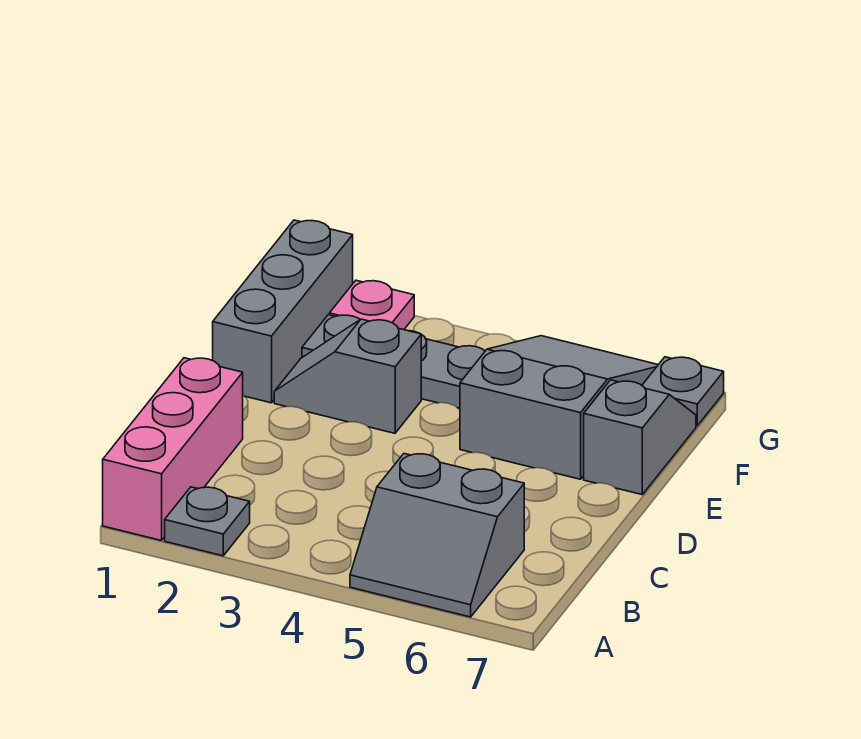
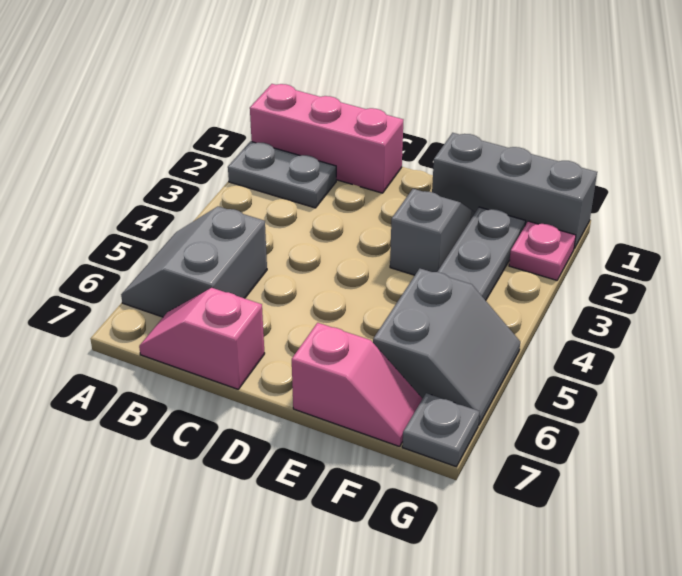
grey plate A2 level 1 -> grey plate A2:B2 level 1
none -> pink slope B7:C7 level 1 top C
grey slope E5:G6 level 1 top E -> grey slope F5:G6 level 1 top F
grey slope E7:F7 level 1 top E -> pink slope E7:F7 level 1 top E

